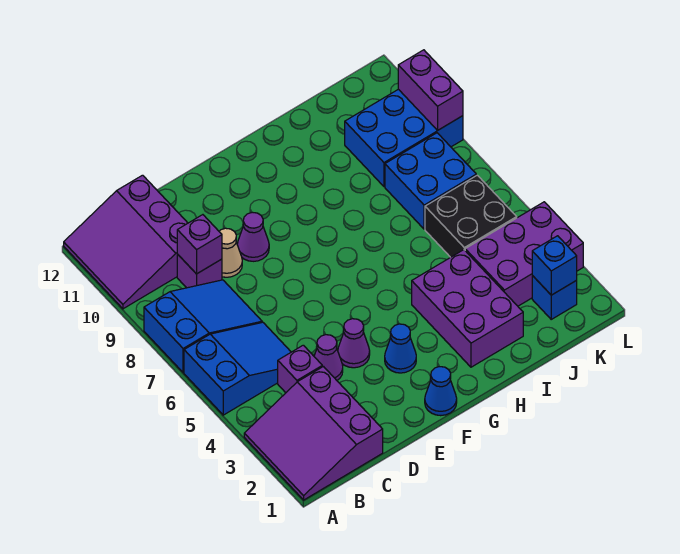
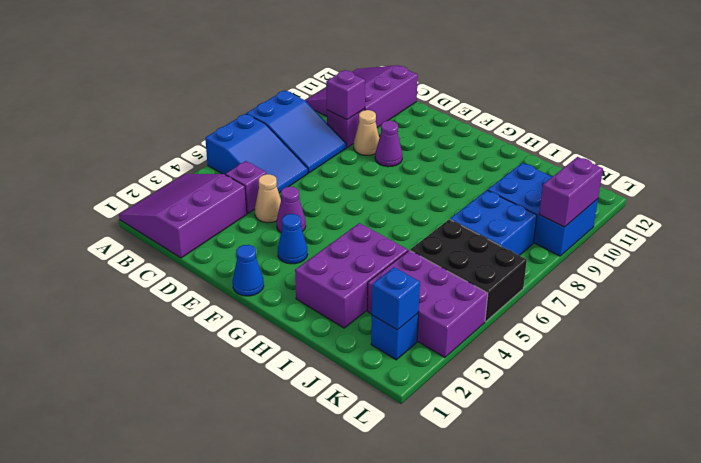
purple cone D4 level 1 -> tan cone D4 level 1
black brick J5:K6 level 1 -> black brick J5:L6 level 1

